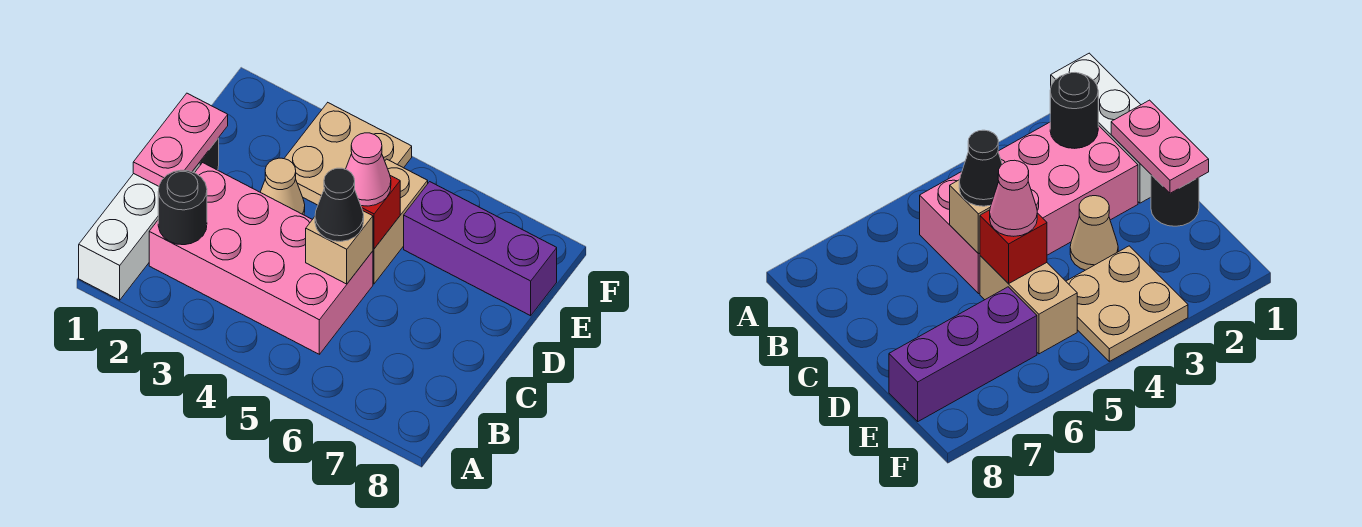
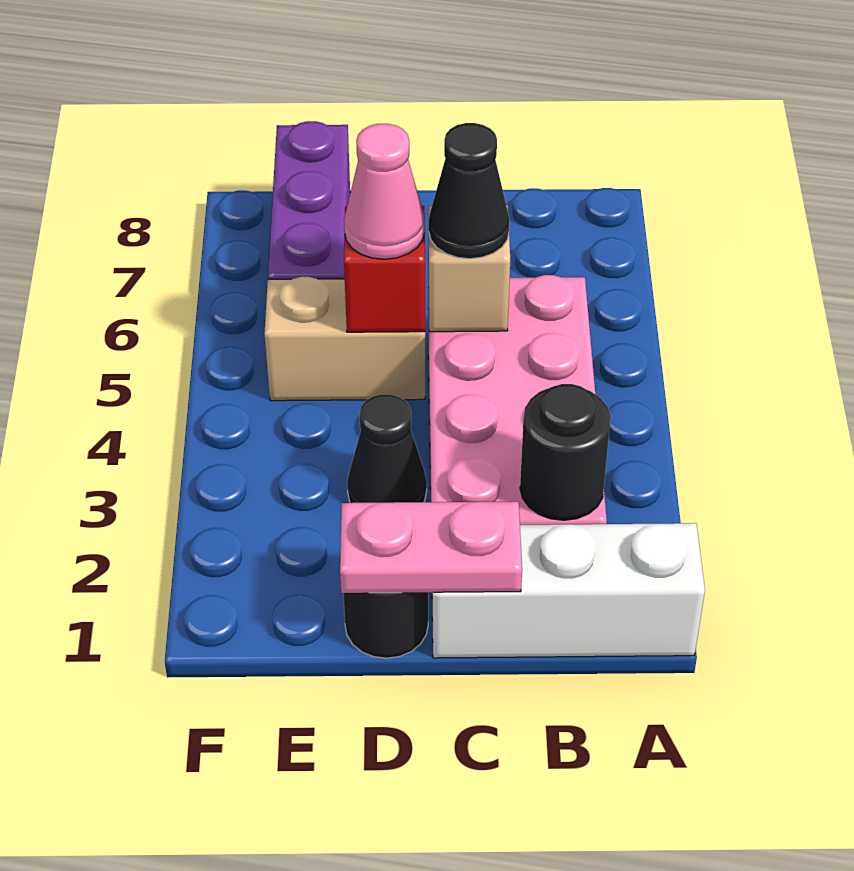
tan cone D3 level 1 -> black cone D3 level 1
tan plate E3:F4 level 1 -> none

